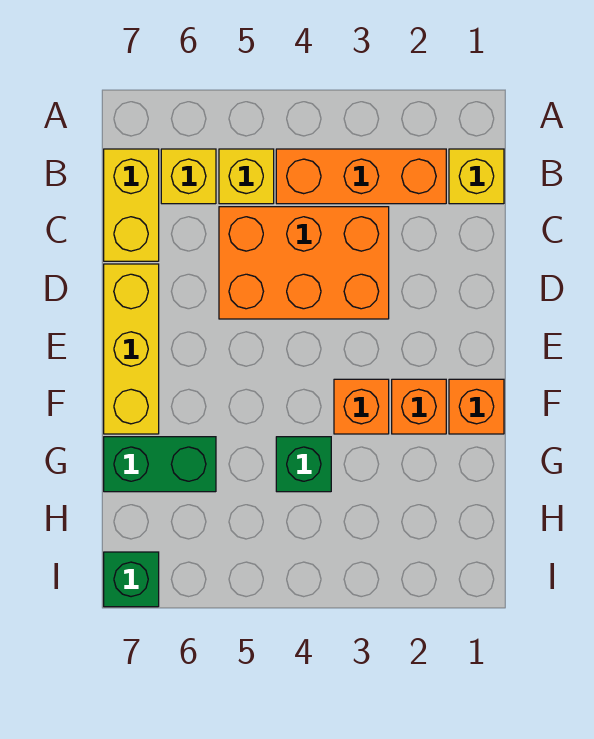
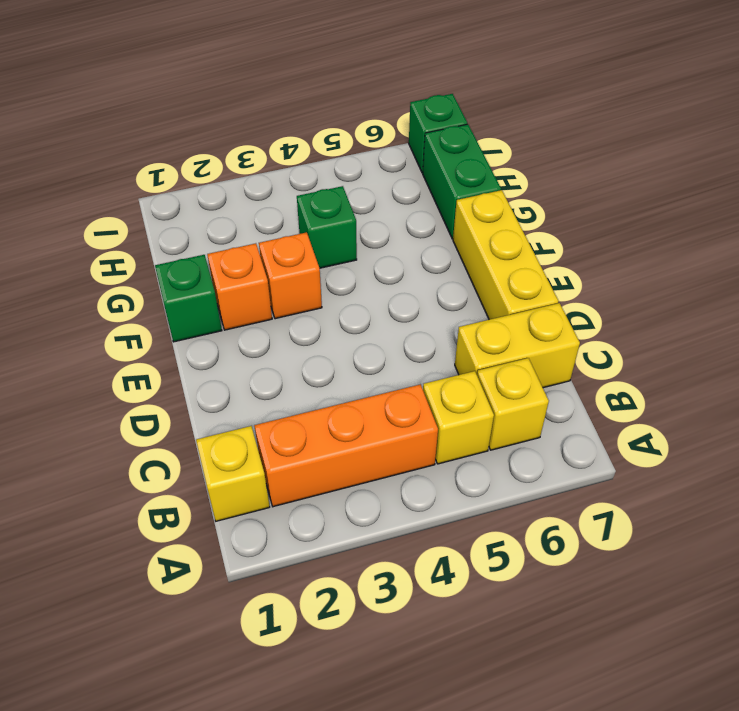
yellow brick B7:C7 level 1 -> yellow brick C6:C7 level 1
orange brick C3:D5 level 1 -> none
orange brick F1 level 1 -> green brick F1 level 1
green brick G6:G7 level 1 -> green brick G7:H7 level 1

